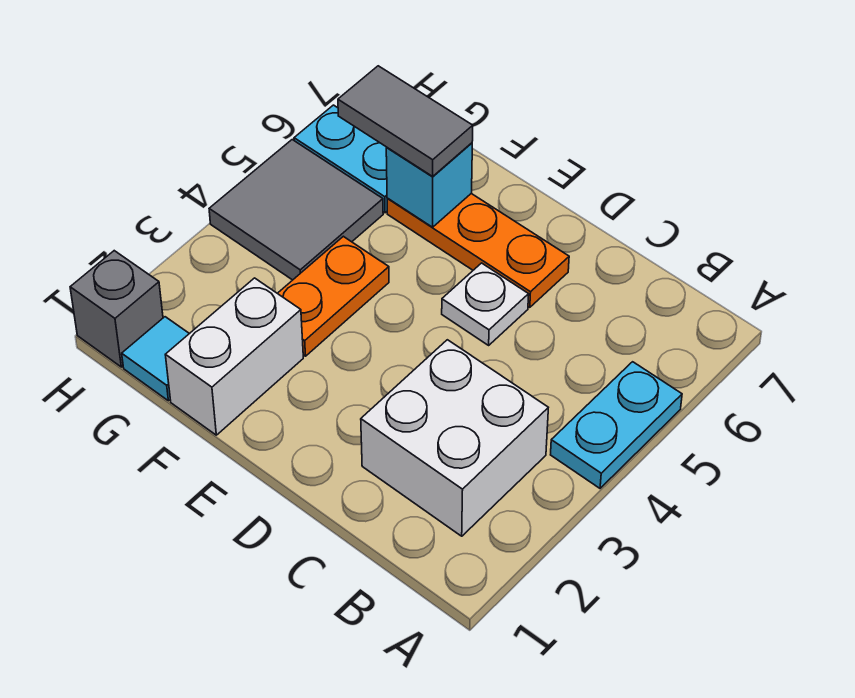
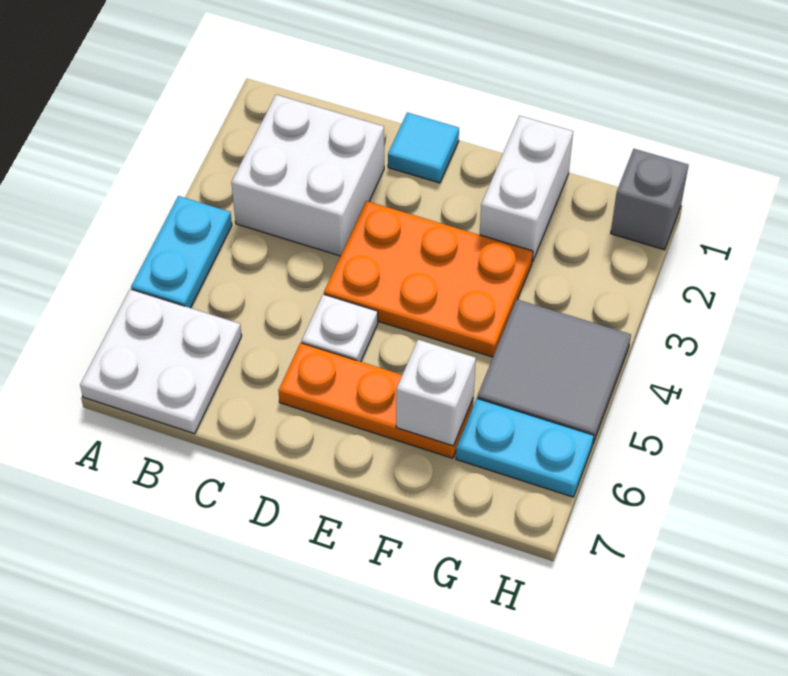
none -> white plate A6:B7 level 1
orange plate F3:F4 level 1 -> orange plate D3:F4 level 1
cyan brick F6 level 2 -> white brick F6 level 2
grey tile F6:G6 level 3 -> none
cyan tile G1 level 1 -> cyan tile D1 level 1

